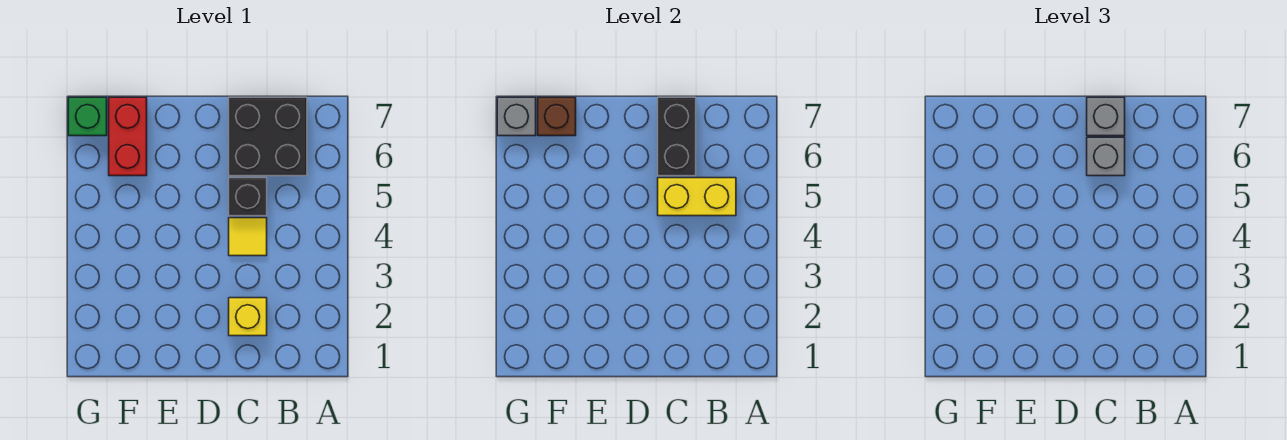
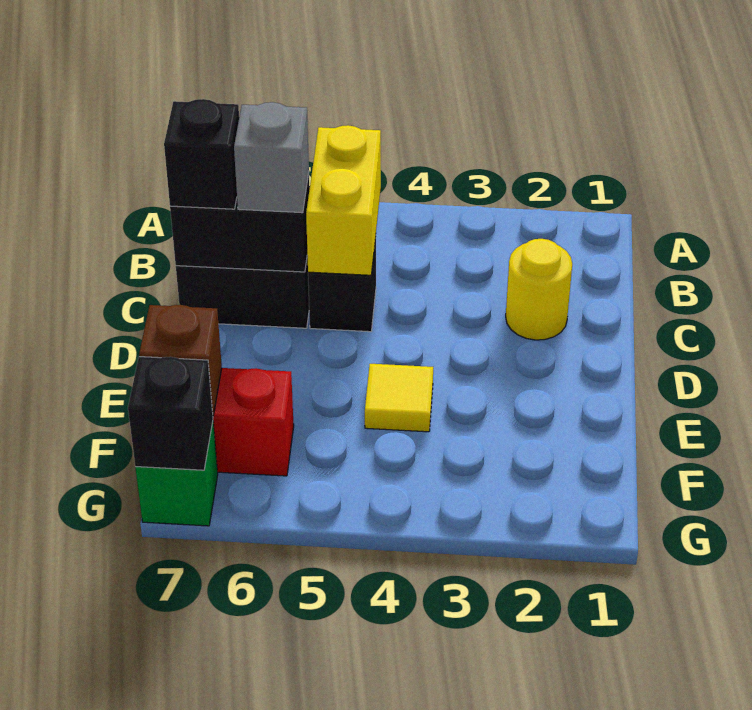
yellow brick C2 level 1 -> yellow round brick C2 level 1
yellow tile C4 level 1 -> yellow tile E4 level 1
grey brick C7 level 3 -> black brick C7 level 3
grey brick G7 level 2 -> black brick G7 level 2

